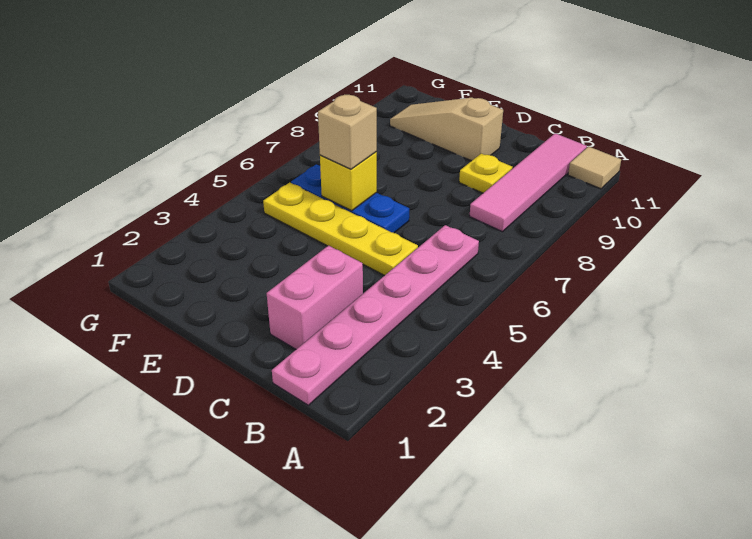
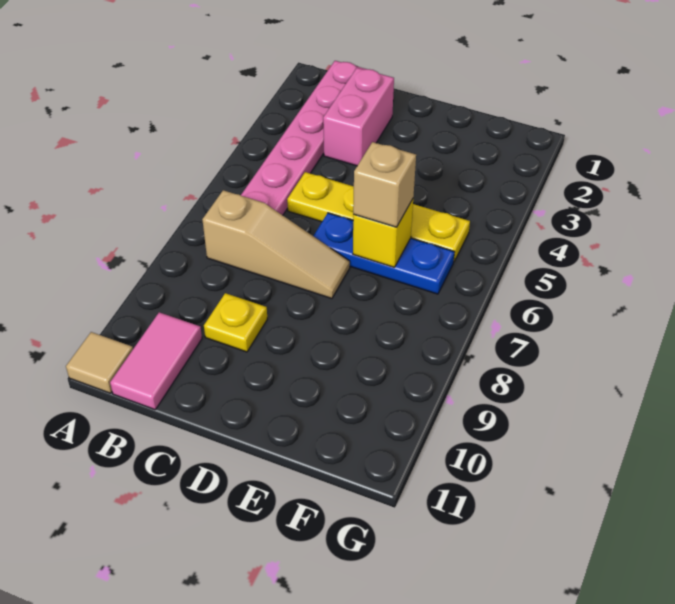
pink tile B8:B11 level 1 -> pink tile B10:B11 level 1
tan slope D10:F10 level 1 top D -> tan slope B7:D7 level 1 top B

